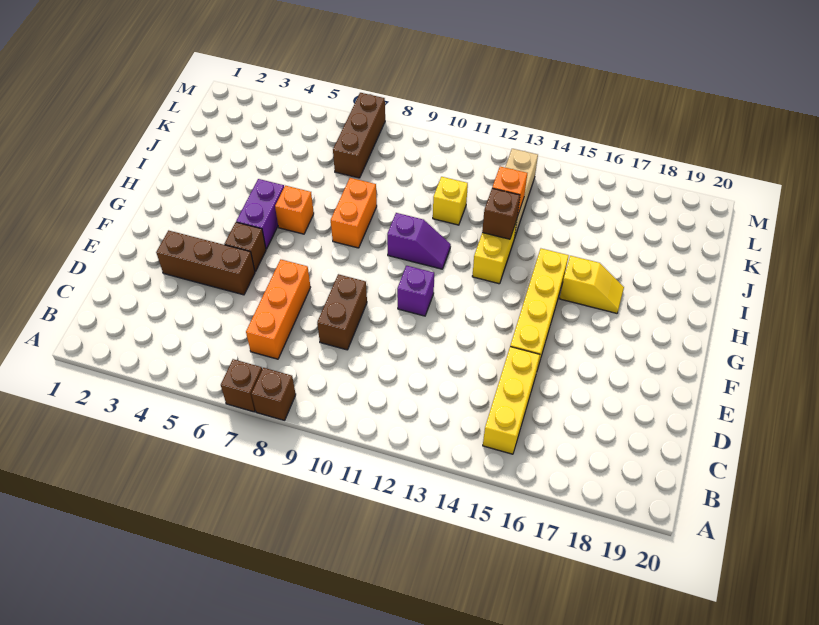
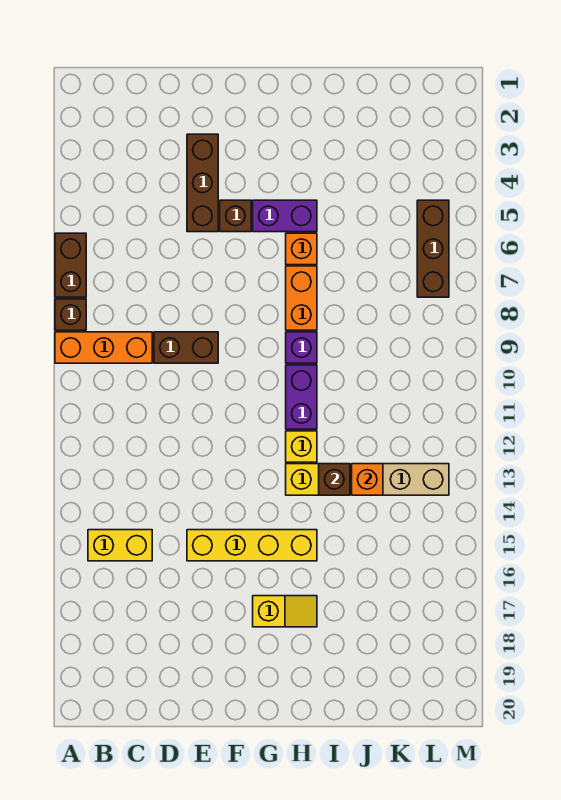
brown brick A7 level 1 -> brown brick A6:A7 level 1
yellow brick B15:D15 level 1 -> yellow brick B15:C15 level 1
orange brick C7:E7 level 1 -> orange brick A9:C9 level 1
purple brick F11 level 1 -> purple brick H9 level 1
orange brick H8:I8 level 1 -> orange brick H7:H8 level 1
purple slope H10:H11 level 1 top 10 -> purple brick H10:H11 level 1
yellow slope H16:H17 level 1 top 16 -> yellow slope G17:H17 level 1 top G
yellow brick J11 level 1 -> yellow brick H12 level 1
brown brick K7:M7 level 1 -> brown brick L5:L7 level 1

